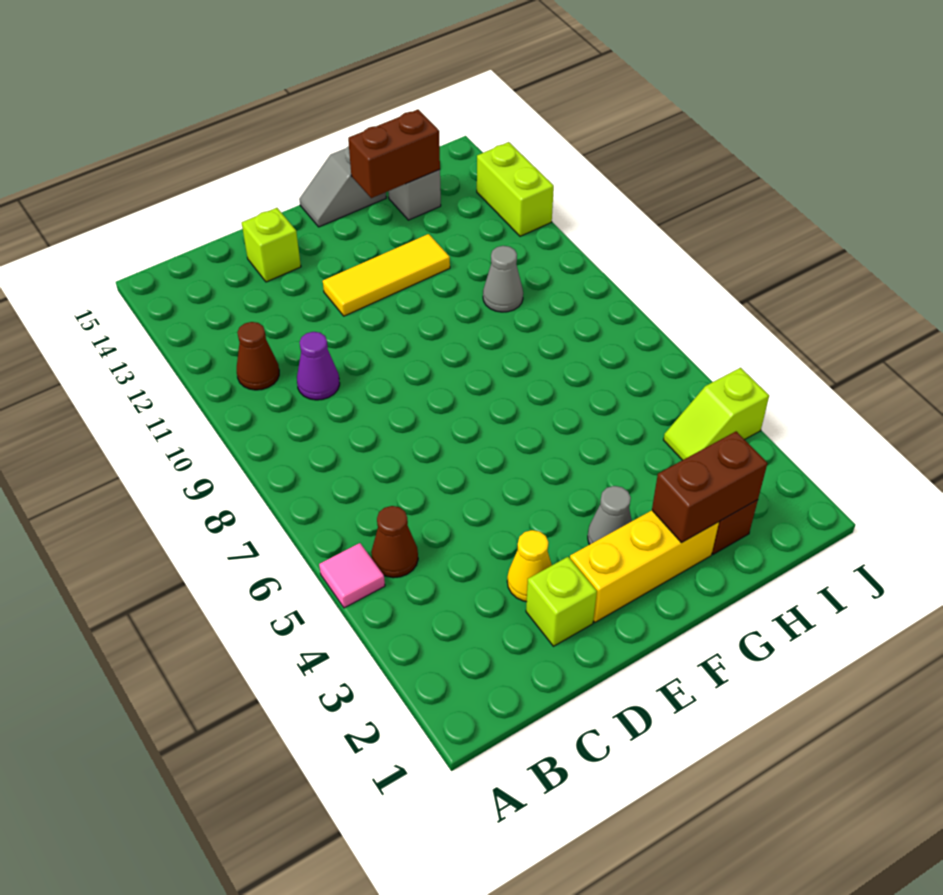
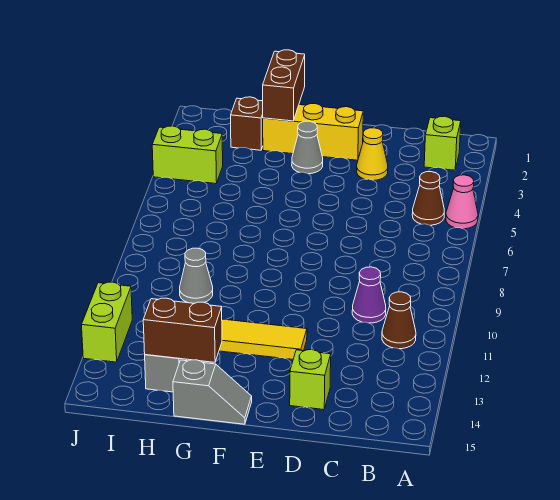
pink tile A5 level 1 -> pink cone A5 level 1
lime brick D2 level 1 -> lime brick B2 level 1
brown brick G2:H2 level 2 -> brown brick G1:G2 level 2
lime slope I4:J4 level 1 top J -> lime brick I4:J4 level 1

